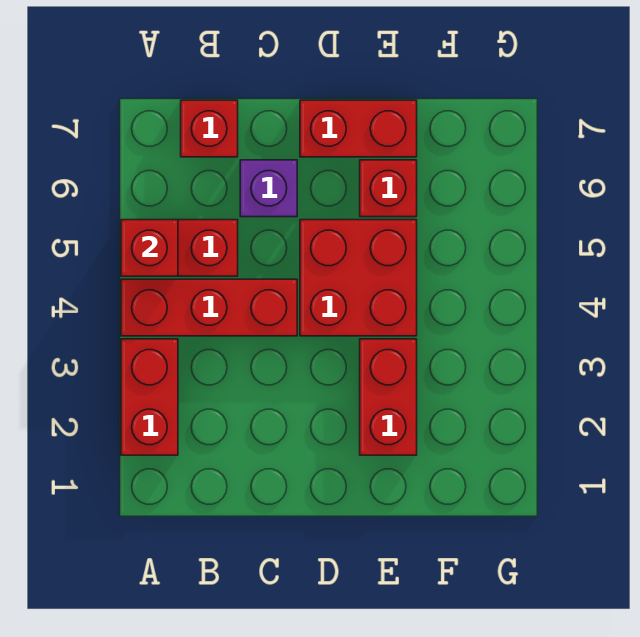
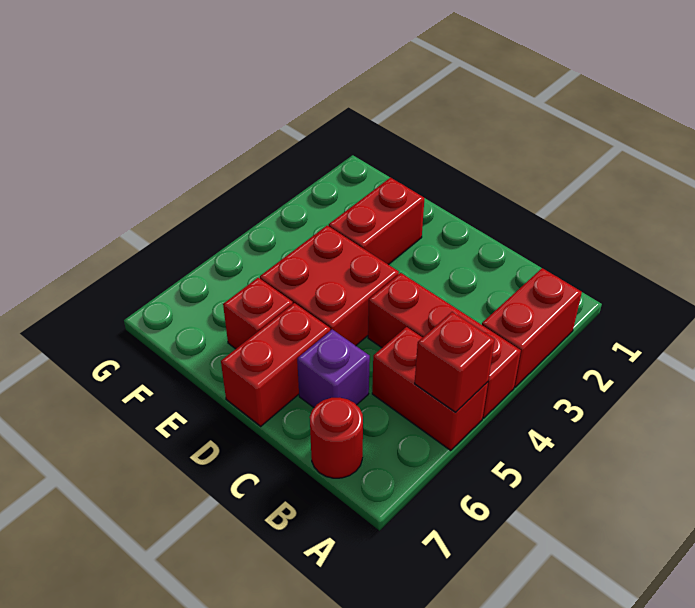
red brick B7 level 1 -> red round brick B7 level 1
red brick D7:E7 level 1 -> red brick D6:D7 level 1

